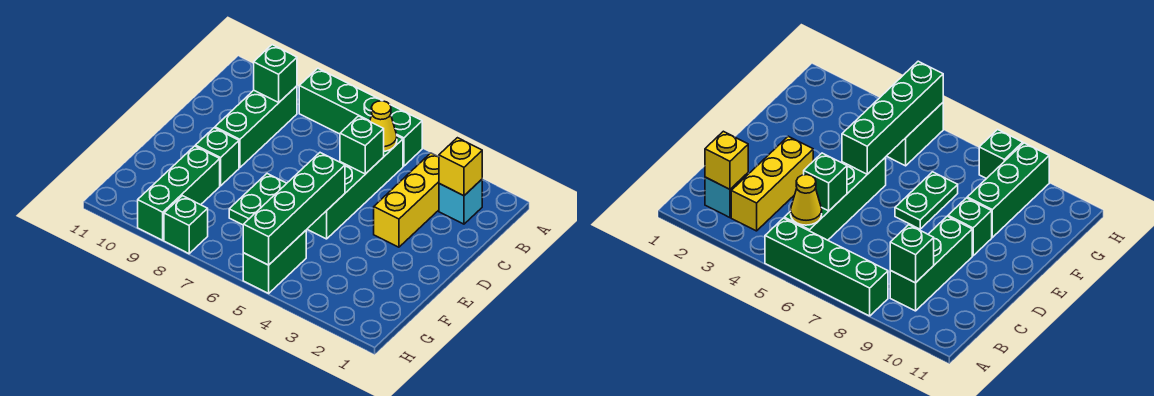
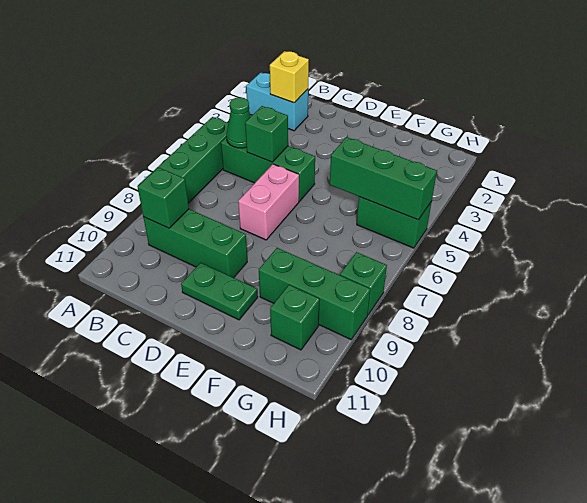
cyan brick B2 level 1 -> cyan brick A2:B2 level 1
yellow brick B3:D3 level 1 -> none
green brick B5:E5 level 1 -> green brick B5:D5 level 1
yellow cone B5 level 2 -> green cone B5 level 2
none -> pink brick D6:D7 level 1
green brick E5:H5 level 2 -> green brick F5:H5 level 2
green plate E7:F7 level 1 -> green plate D10:E10 level 1
green brick E9 level 1 -> green brick G10 level 1

